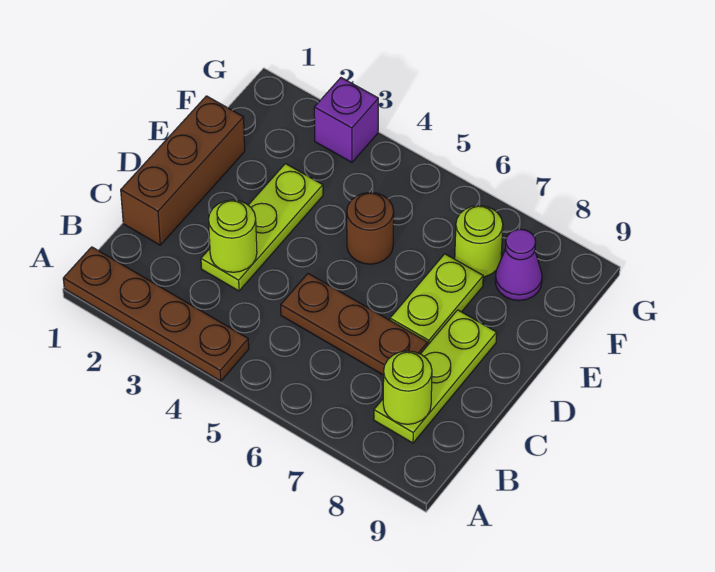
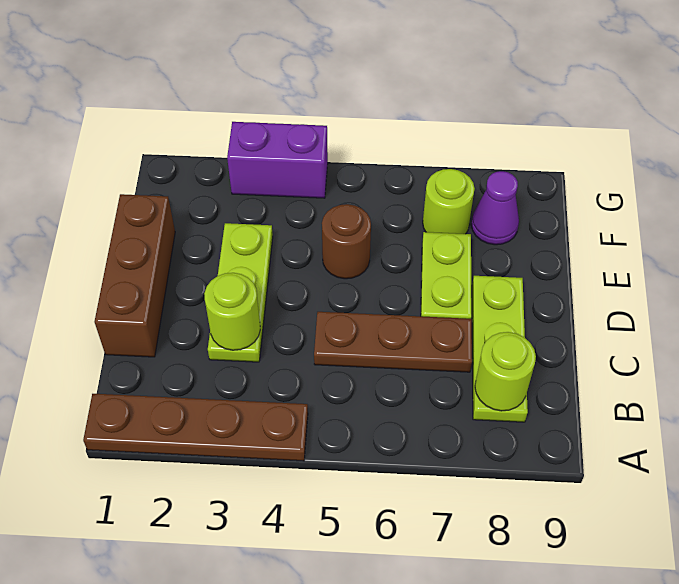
purple brick G3 level 1 -> purple brick G3:G4 level 1

